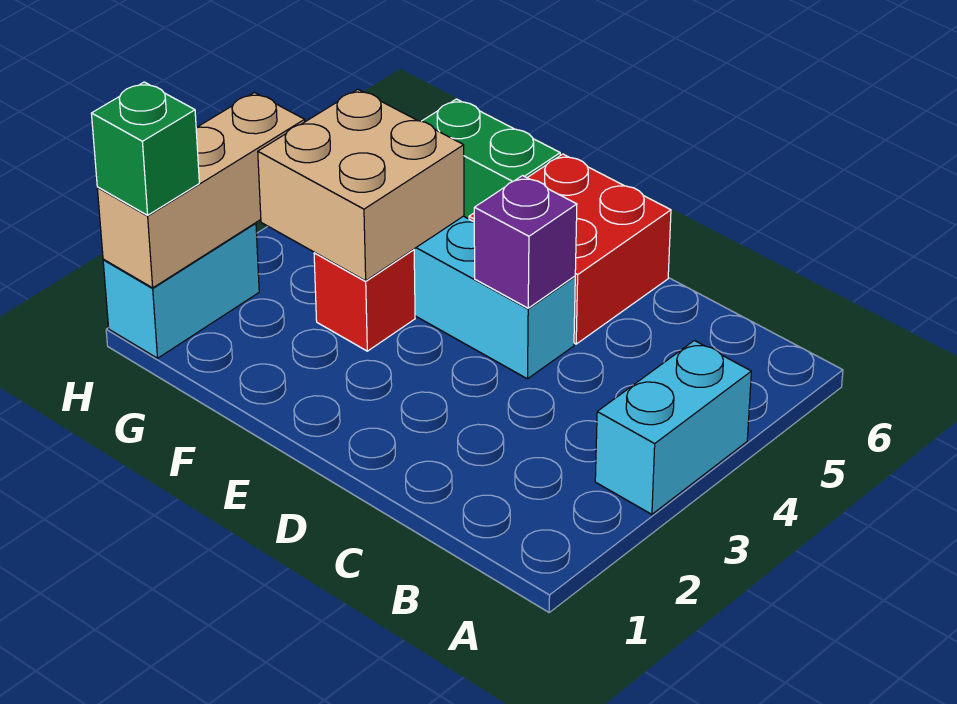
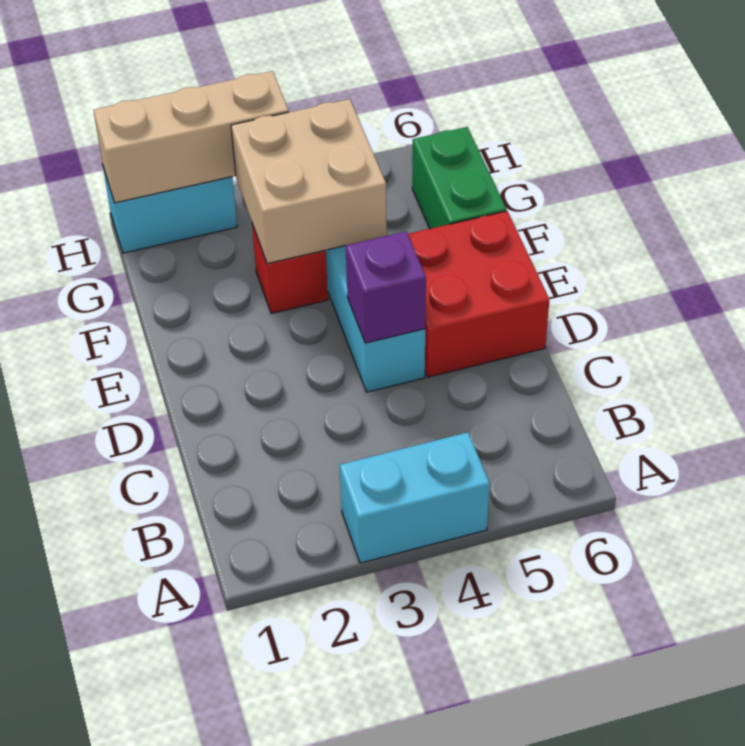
green brick H1 level 3 -> none

